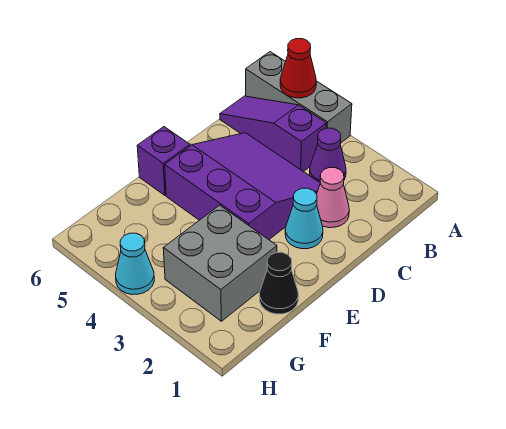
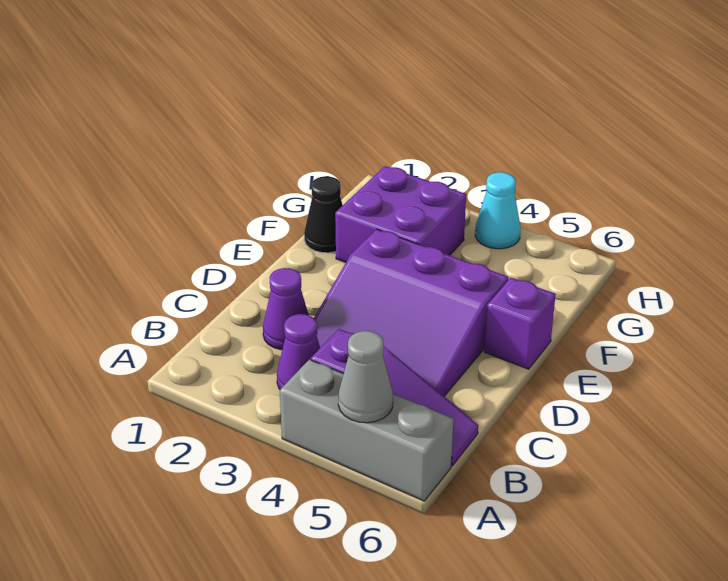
red cone A5 level 2 -> grey cone A5 level 2
pink cone C2 level 1 -> purple cone C2 level 1
cyan cone D2 level 1 -> none
grey brick F2:G3 level 1 -> purple brick F2:G3 level 1

